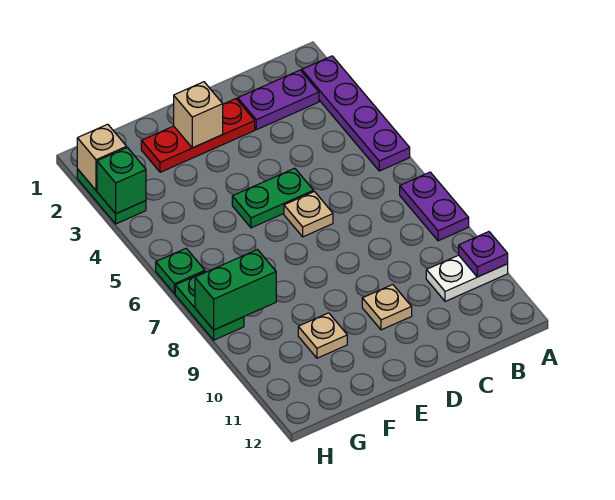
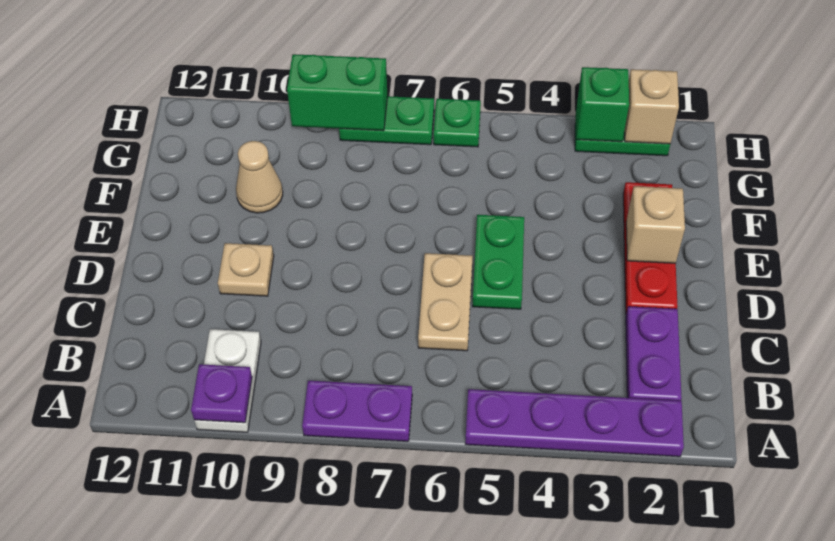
tan plate D6 level 1 -> tan plate C6:D6 level 1
tan plate F10 level 1 -> tan cone F10 level 1
green brick G8:H8 level 2 -> green brick H8:H9 level 2

